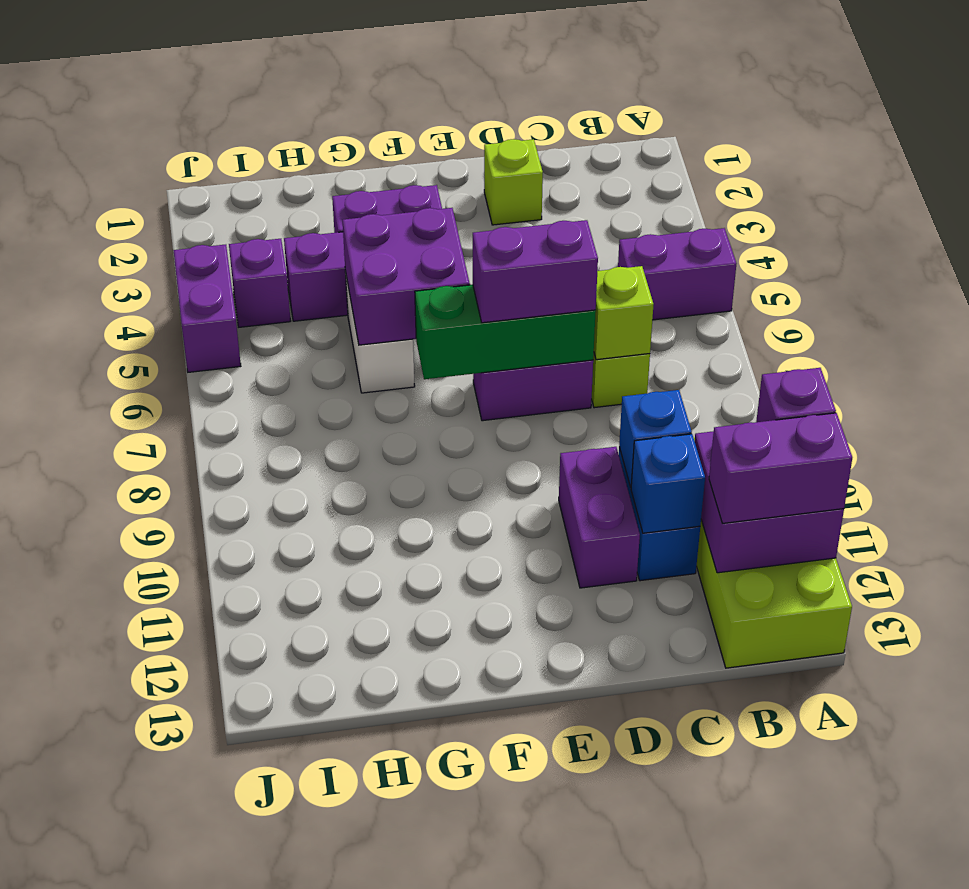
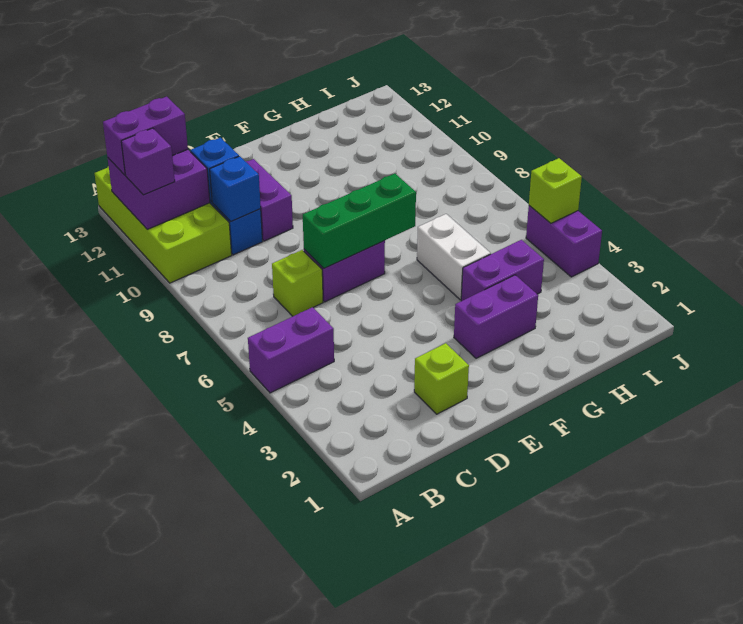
lime brick C7 level 2 -> lime brick J5 level 2
purple brick D7:E7 level 3 -> none
purple brick F5:G6 level 2 -> none
purple brick I4 level 1 -> none

